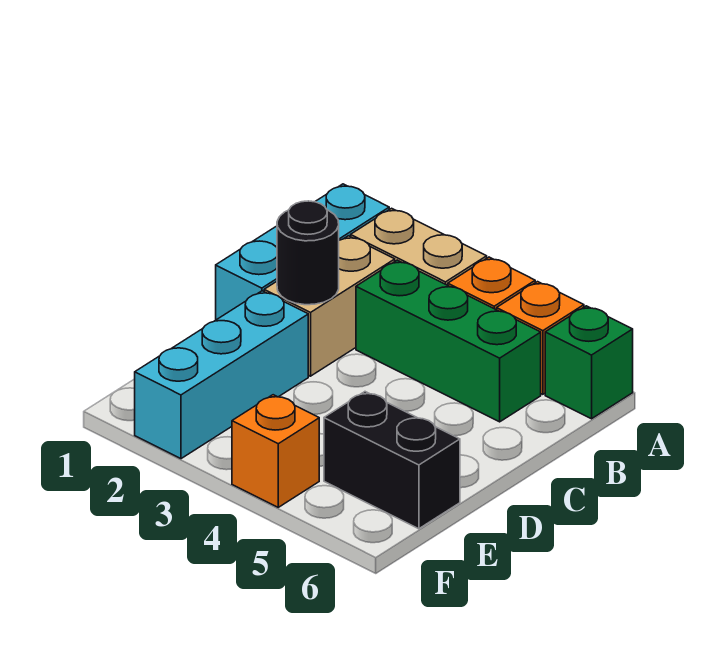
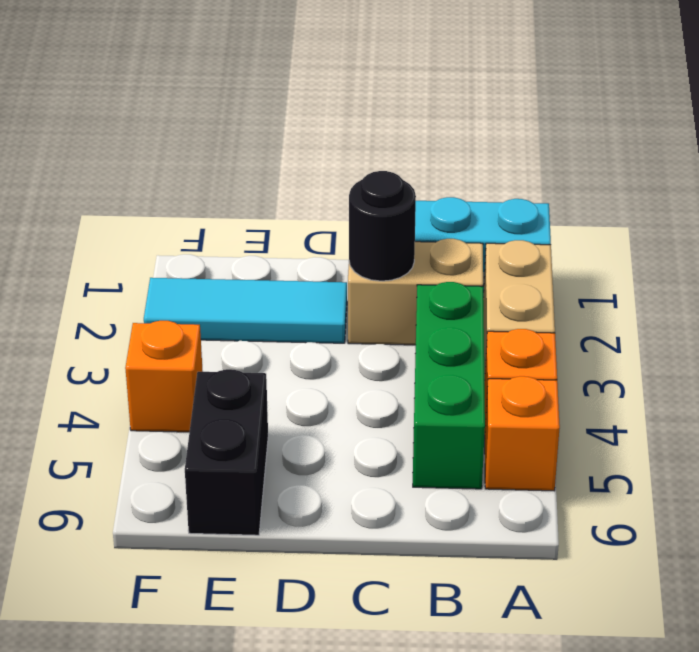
green brick A6 level 1 -> none
cyan brick D2:F2 level 1 -> cyan tile D2:F2 level 1

